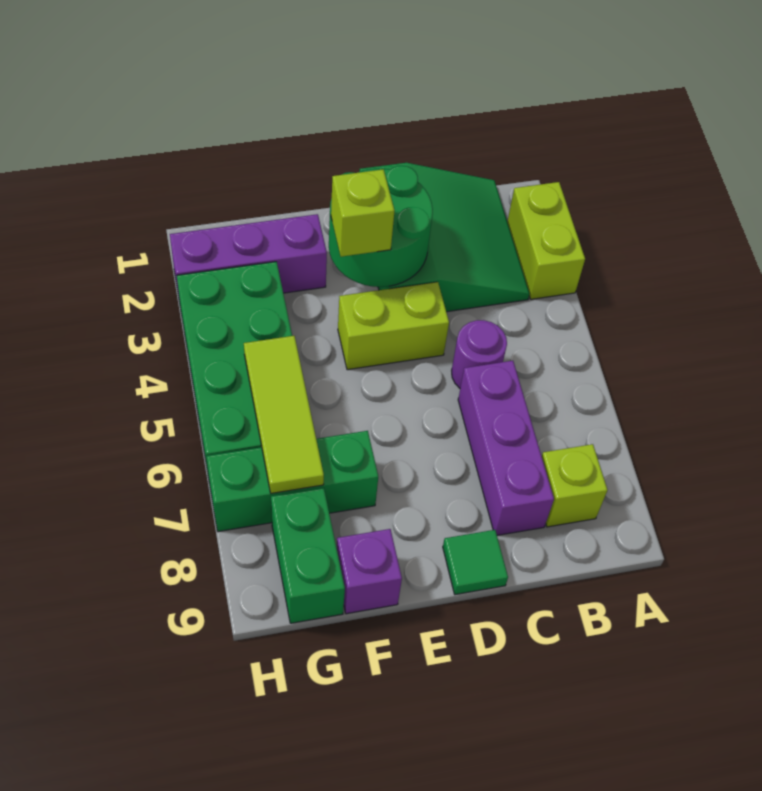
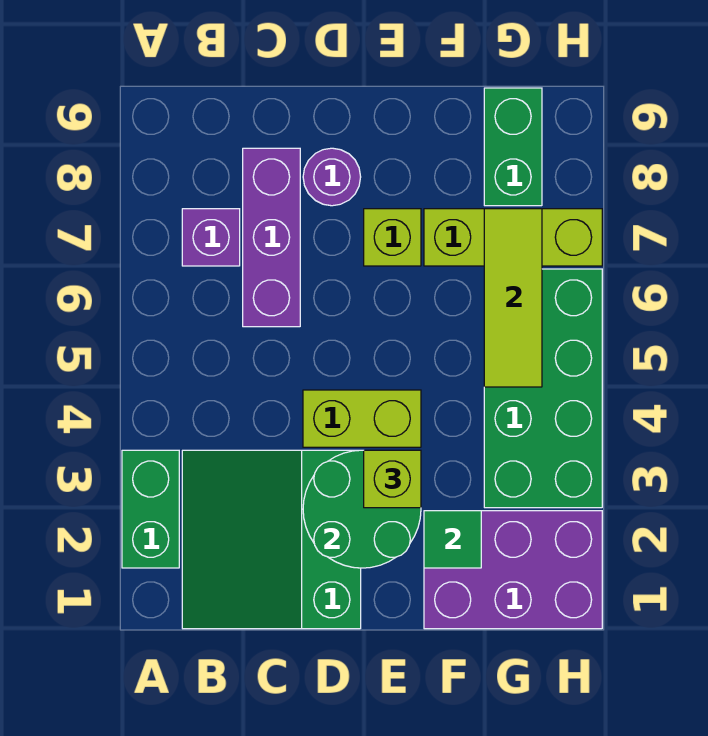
lime brick A2:A3 level 1 -> green brick A2:A3 level 1
lime brick B8 level 1 -> lime brick E7 level 1
purple round brick C5 level 1 -> purple round brick D8 level 1
green tile D9 level 1 -> green tile F2 level 2
purple brick F2:H2 level 1 -> purple brick F1:H2 level 1
green brick F7:H7 level 1 -> lime brick F7:H7 level 1
purple brick F9 level 1 -> purple brick B7 level 1

